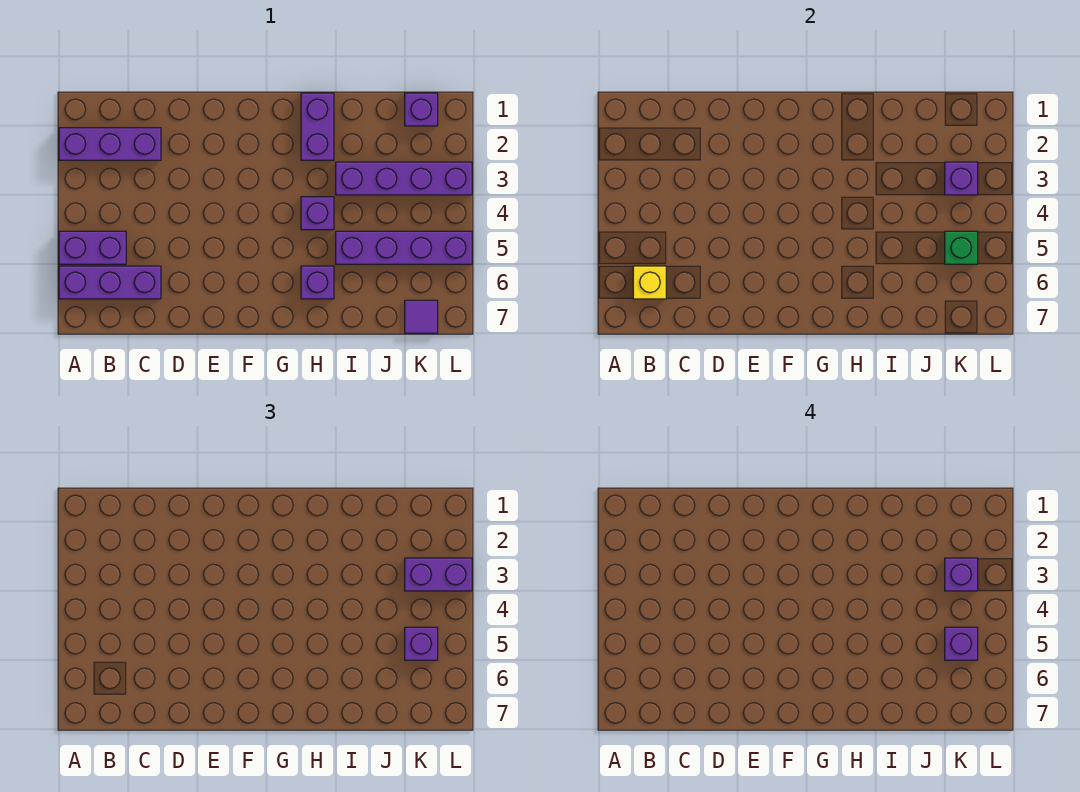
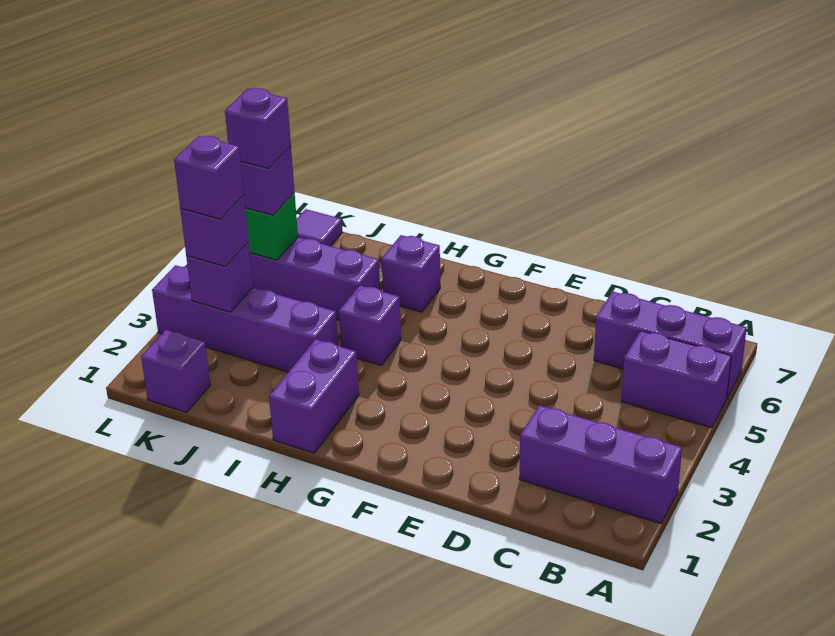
yellow brick B6 level 2 -> none
purple brick K3:L3 level 3 -> purple brick K3 level 3

